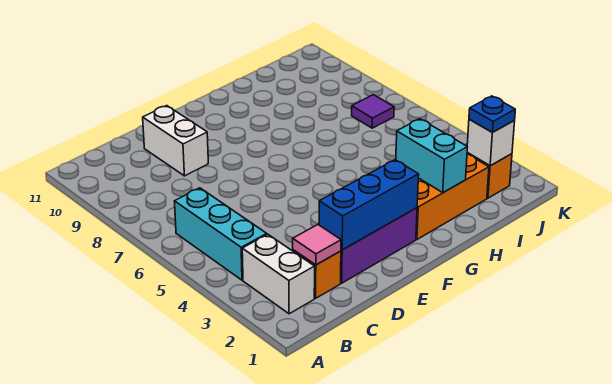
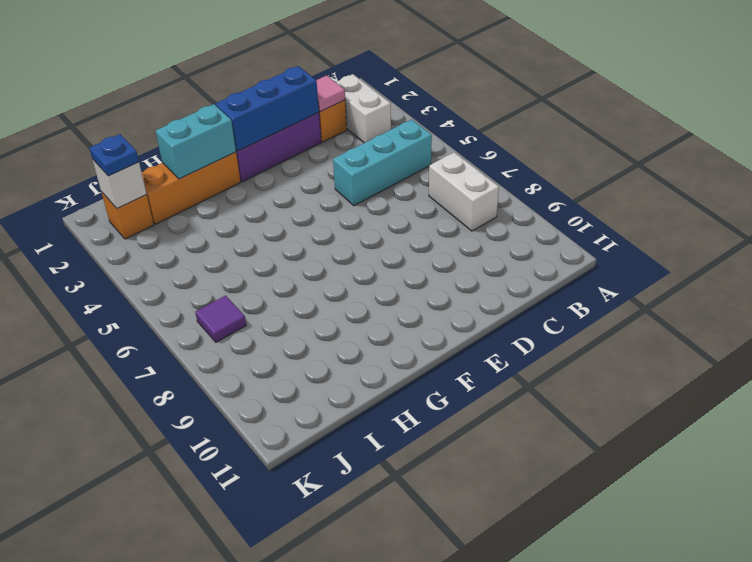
cyan brick B4:B6 level 1 -> cyan brick B5:D5 level 1
white brick D9:D10 level 1 -> white brick B7:B8 level 1
cyan brick H2:H3 level 2 -> cyan brick G2:H2 level 2

